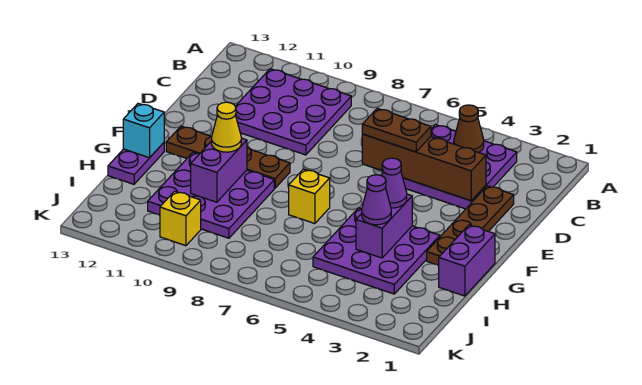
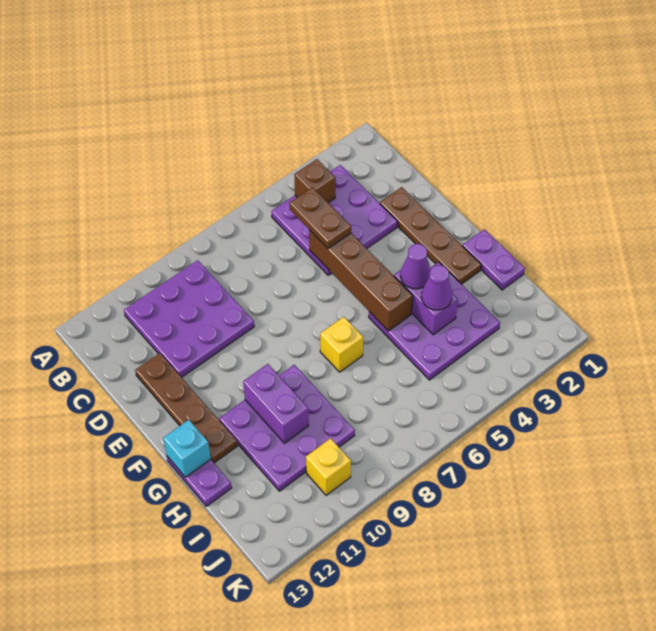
brown cone B4 level 2 -> brown brick B4 level 2
brown brick D3:D6 level 2 -> brown brick D5:G5 level 2
brown plate D5:D6 level 3 -> brown plate C5:D5 level 3
brown plate F9:F12 level 1 -> brown plate D12:G12 level 1
purple brick G1:H1 level 1 -> purple plate G1:H1 level 1
yellow cone G10 level 3 -> none

